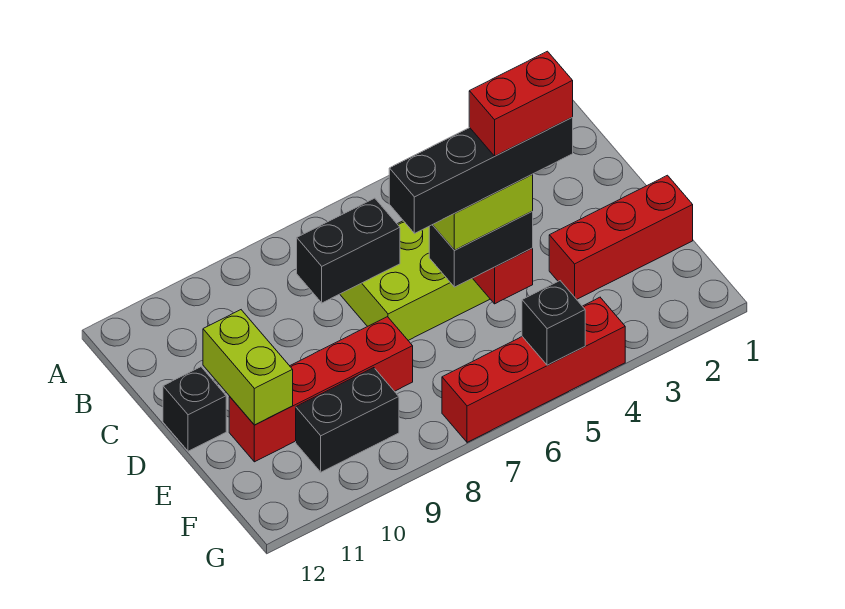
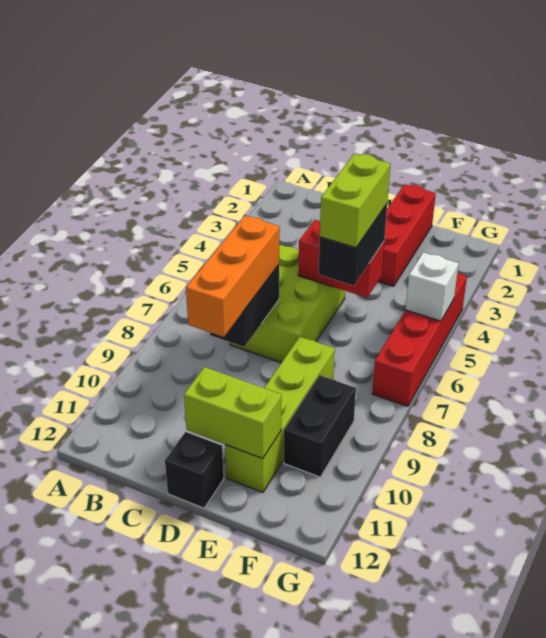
none -> orange brick C7:C9 level 3
black brick E4:E7 level 5 -> none
red brick E4:E5 level 6 -> none
red brick E8:E11 level 1 -> lime brick E8:E11 level 1
black brick G5 level 2 -> white brick G5 level 2

